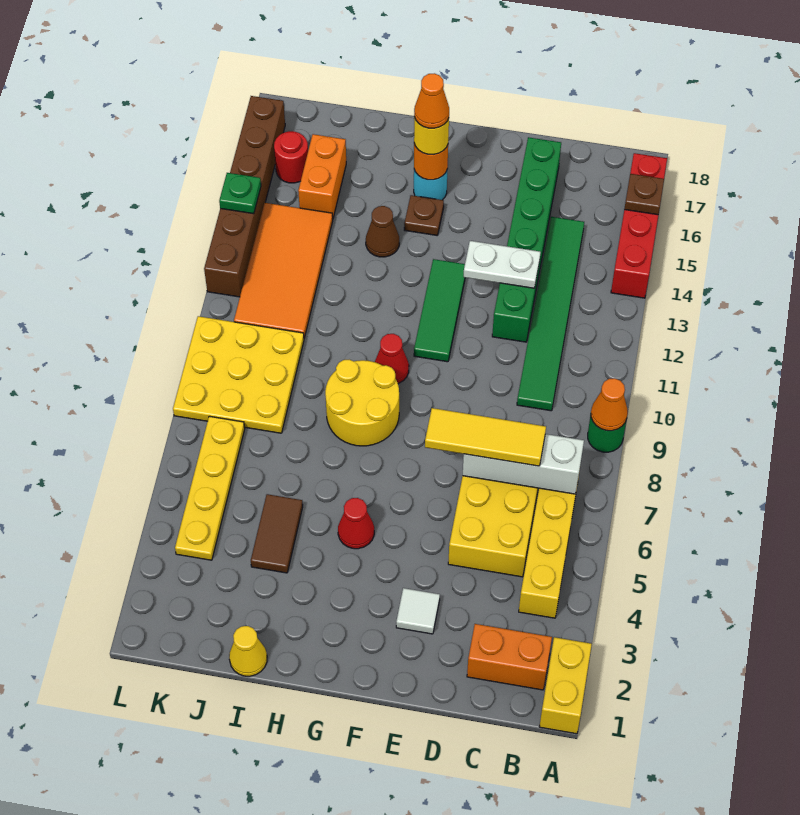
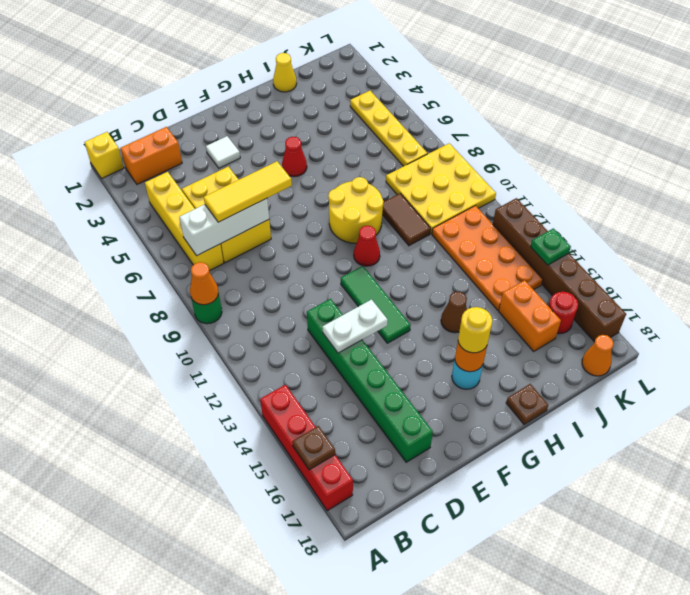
yellow brick A1:A2 level 1 -> yellow brick A1 level 1
green tile C10:C15 level 1 -> none
brown plate G15 level 1 -> brown plate H18 level 1
orange cone G16 level 4 -> orange cone K18 level 1
brown tile I4:I5 level 1 -> brown tile I9:I10 level 1
orange tile J11:K14 level 1 -> orange plate J11:K14 level 1

